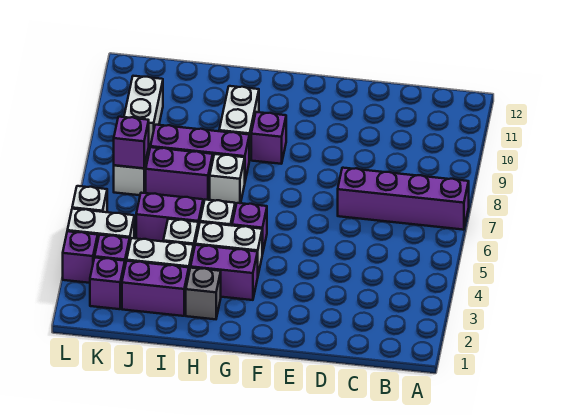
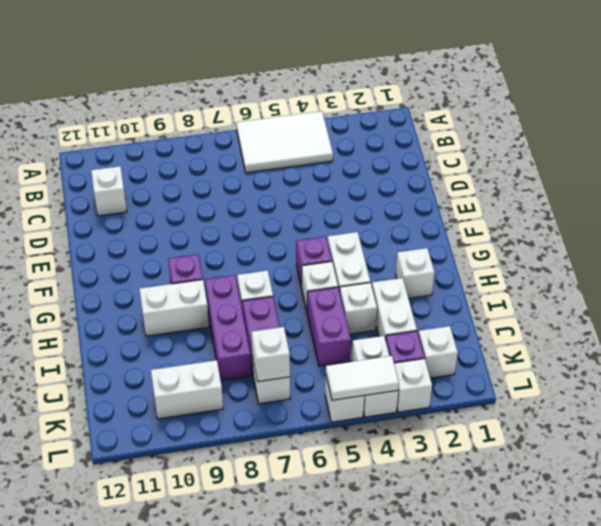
none -> white tile A4:B6 level 1
purple brick A7:D7 level 1 -> none
none -> white brick C11 level 1
purple brick G3:H3 level 1 -> none
grey brick H2 level 1 -> white brick H2 level 1
purple brick I2:J2 level 1 -> none
purple brick K2 level 1 -> white brick K2 level 1
purple brick K7 level 2 -> white brick K7 level 2
purple brick L3 level 1 -> white brick L3 level 1
none -> white tile L4:L5 level 2

